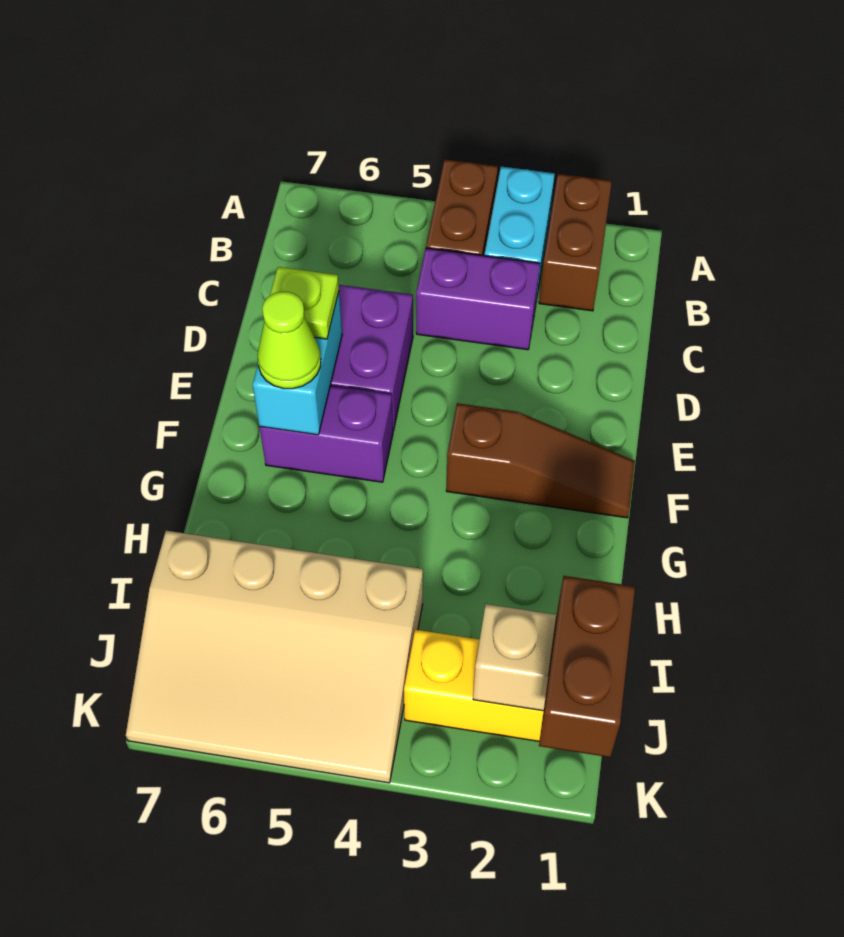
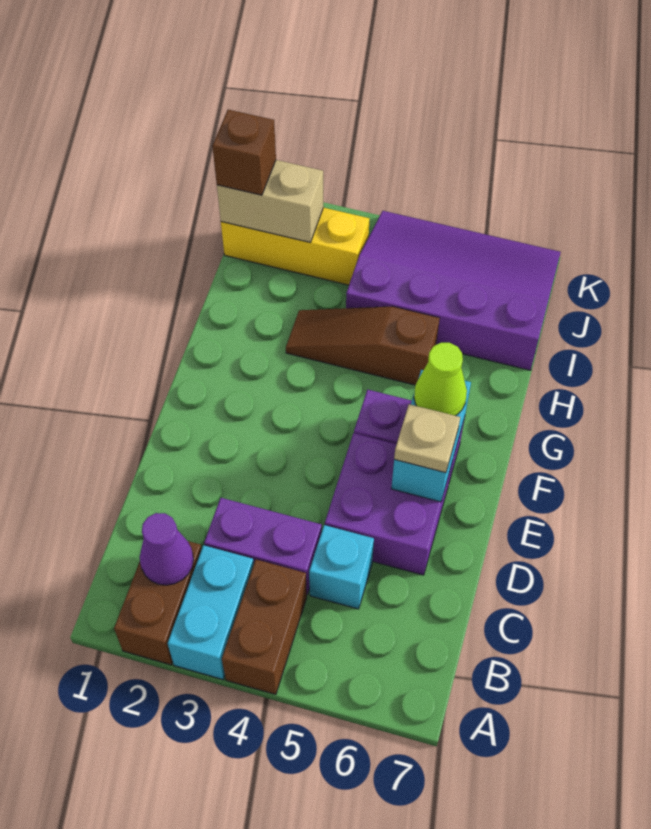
none -> purple cone B2 level 2
none -> cyan brick C5 level 1
lime plate E6 level 3 -> tan plate E6 level 3
brown slope F1:F3 level 1 top 3 -> brown slope H3:H5 level 1 top 5
tan slope I4:K7 level 1 top I -> purple slope I4:K7 level 1 top I
brown brick J1:K1 level 3 -> brown brick J1 level 3

